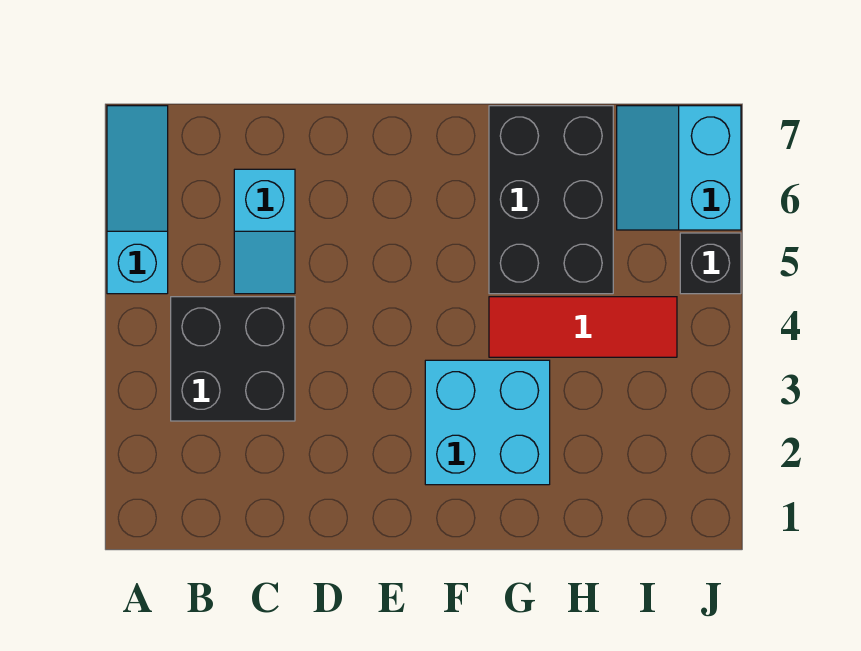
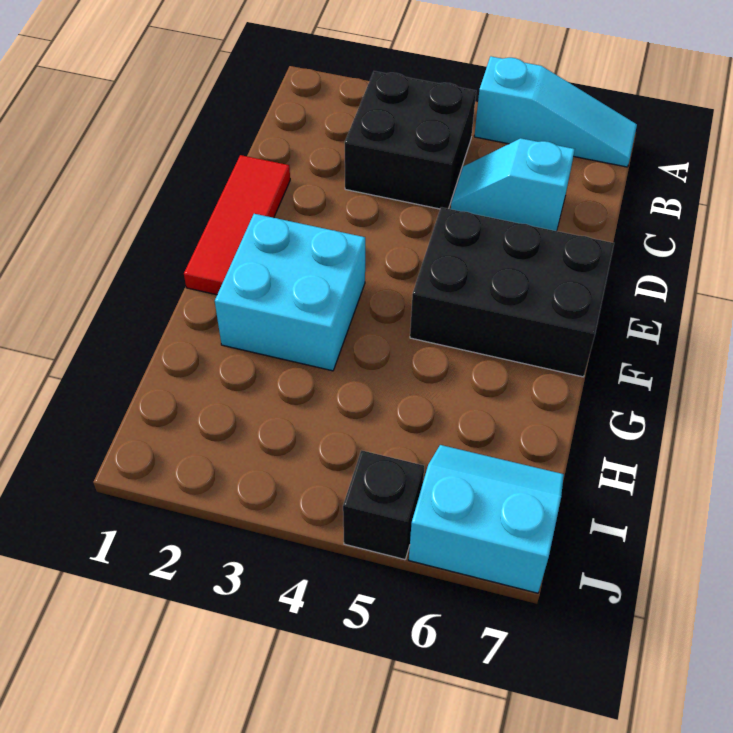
red tile G4:I4 level 1 -> red tile D1:F1 level 1
black brick G5:H7 level 1 -> black brick E5:F7 level 1

